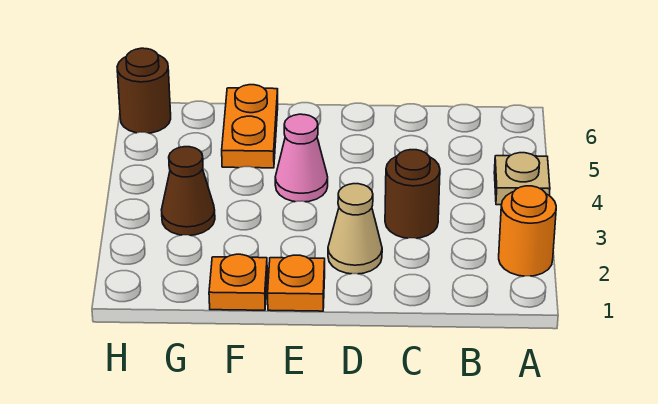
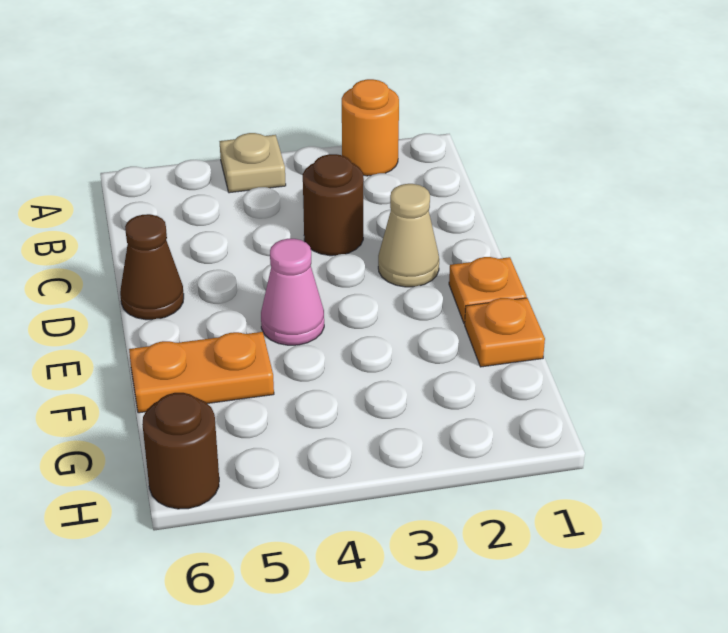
brown cone G3 level 1 -> brown cone D6 level 1

